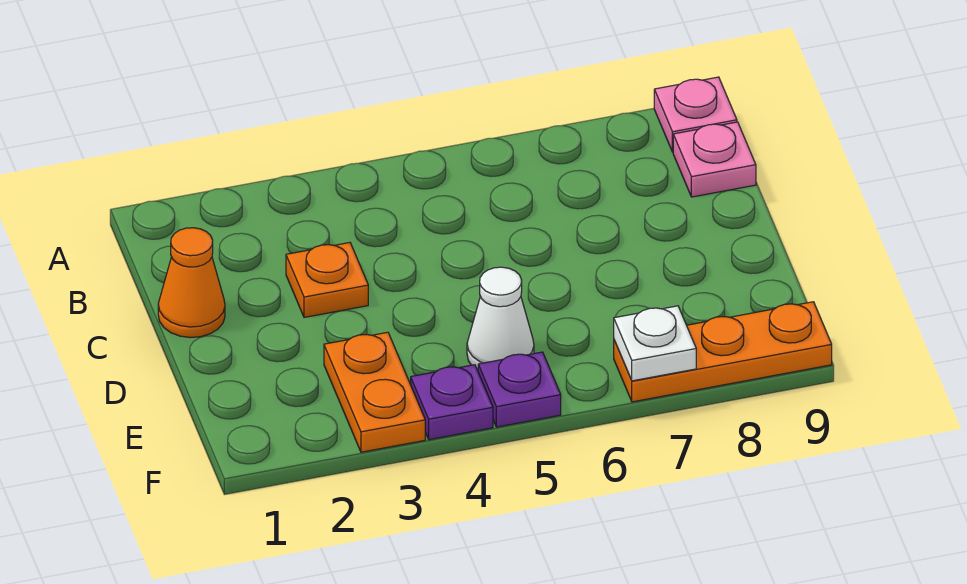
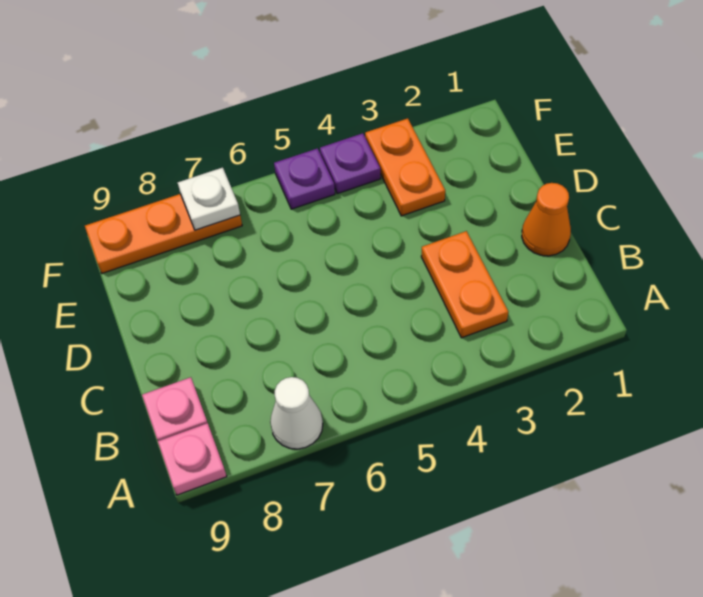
orange plate C3 level 1 -> orange plate B3:C3 level 1
white cone E5 level 1 -> white cone A7 level 1

